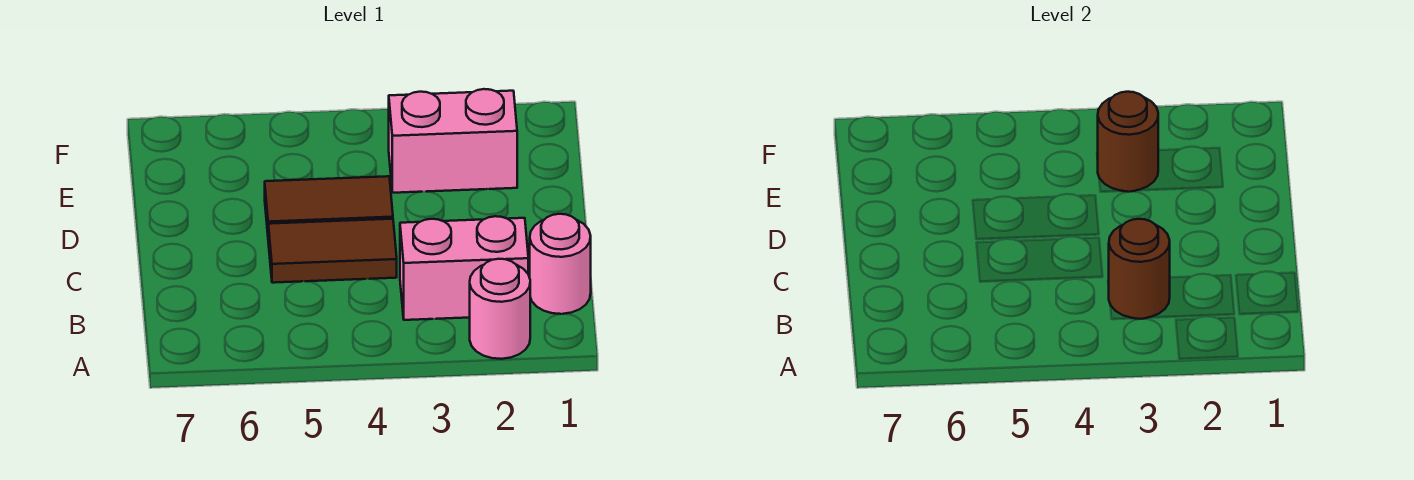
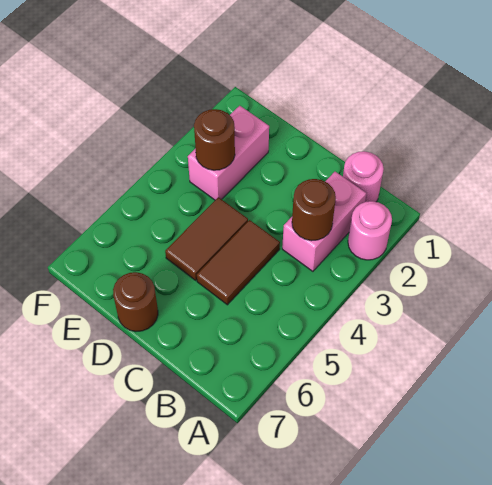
none -> brown round brick D7 level 1

